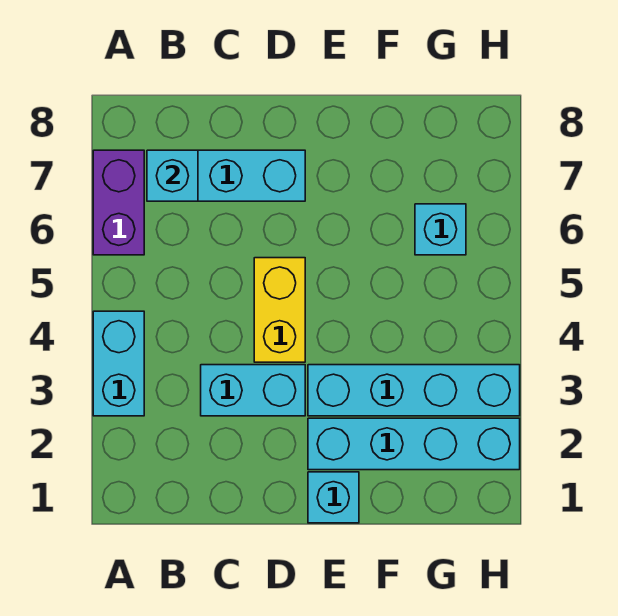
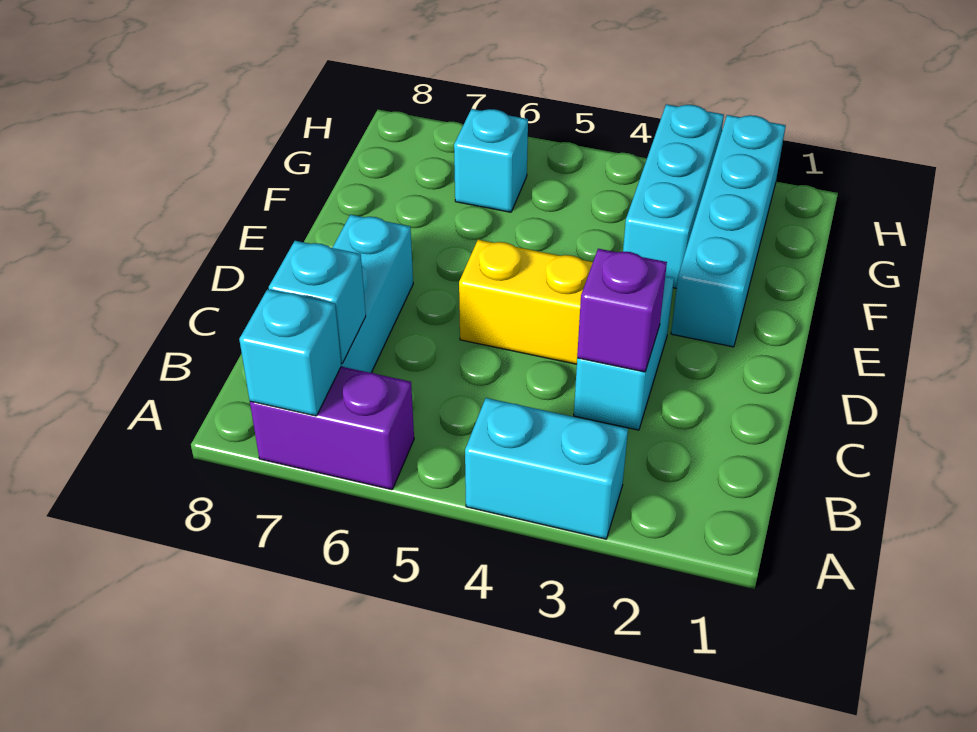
none -> purple brick C3 level 2
cyan brick E1 level 1 -> cyan brick A7 level 2
cyan brick E3:H3 level 1 -> cyan brick F3:H3 level 1

